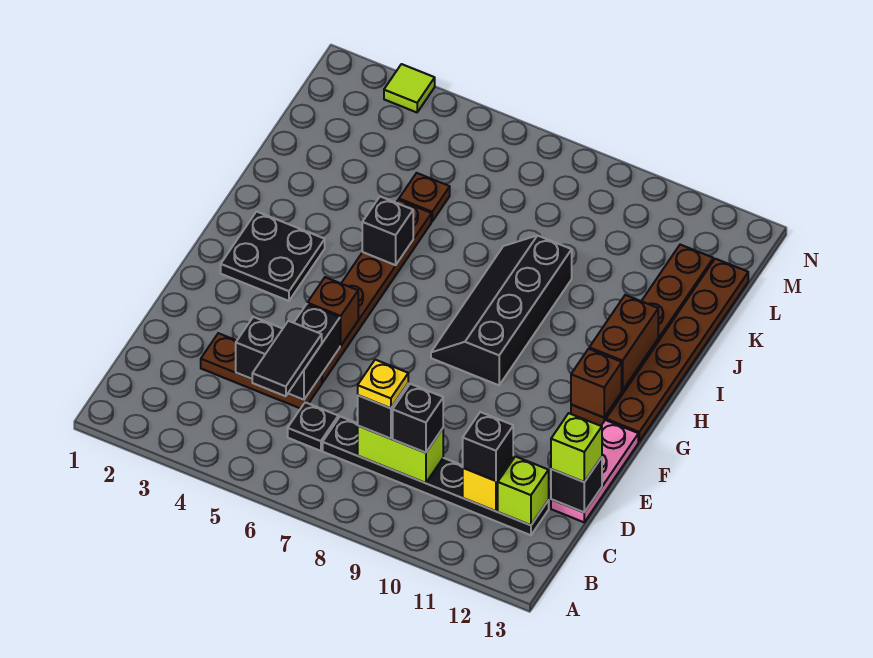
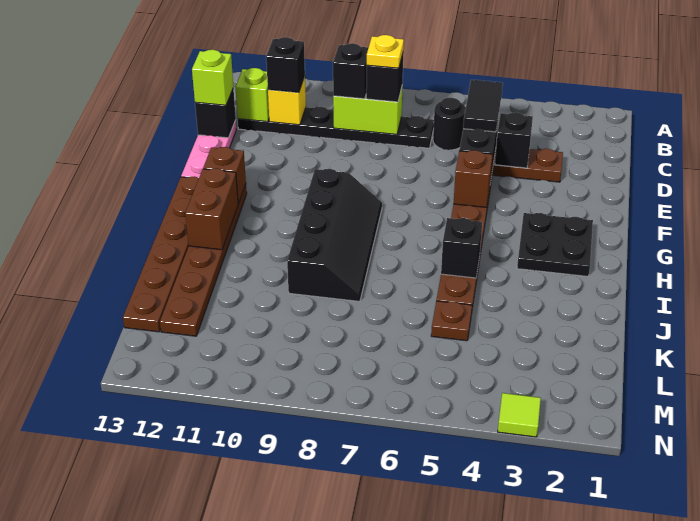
black plate C6 level 1 -> black round brick C6 level 1

